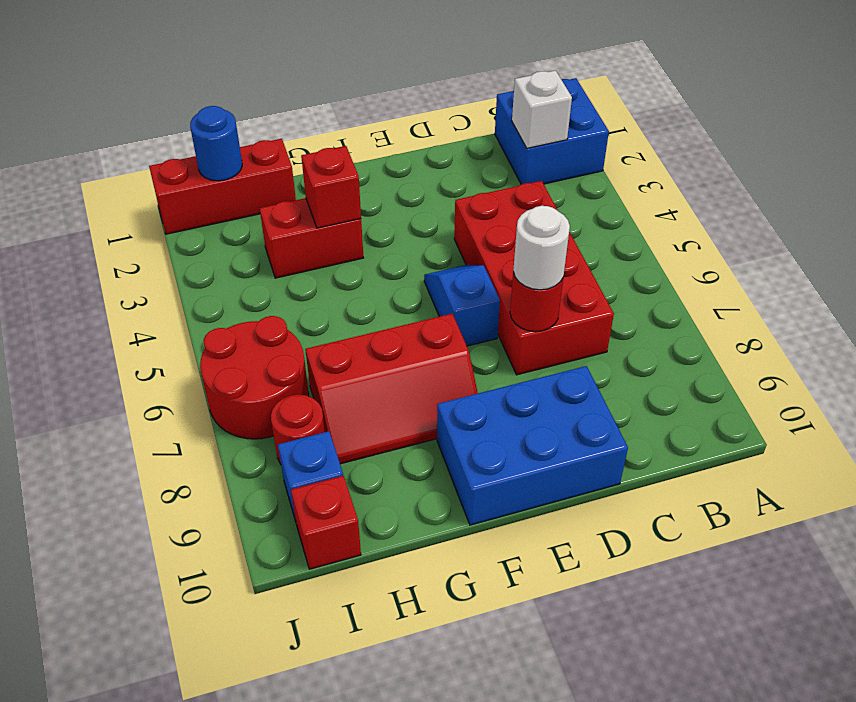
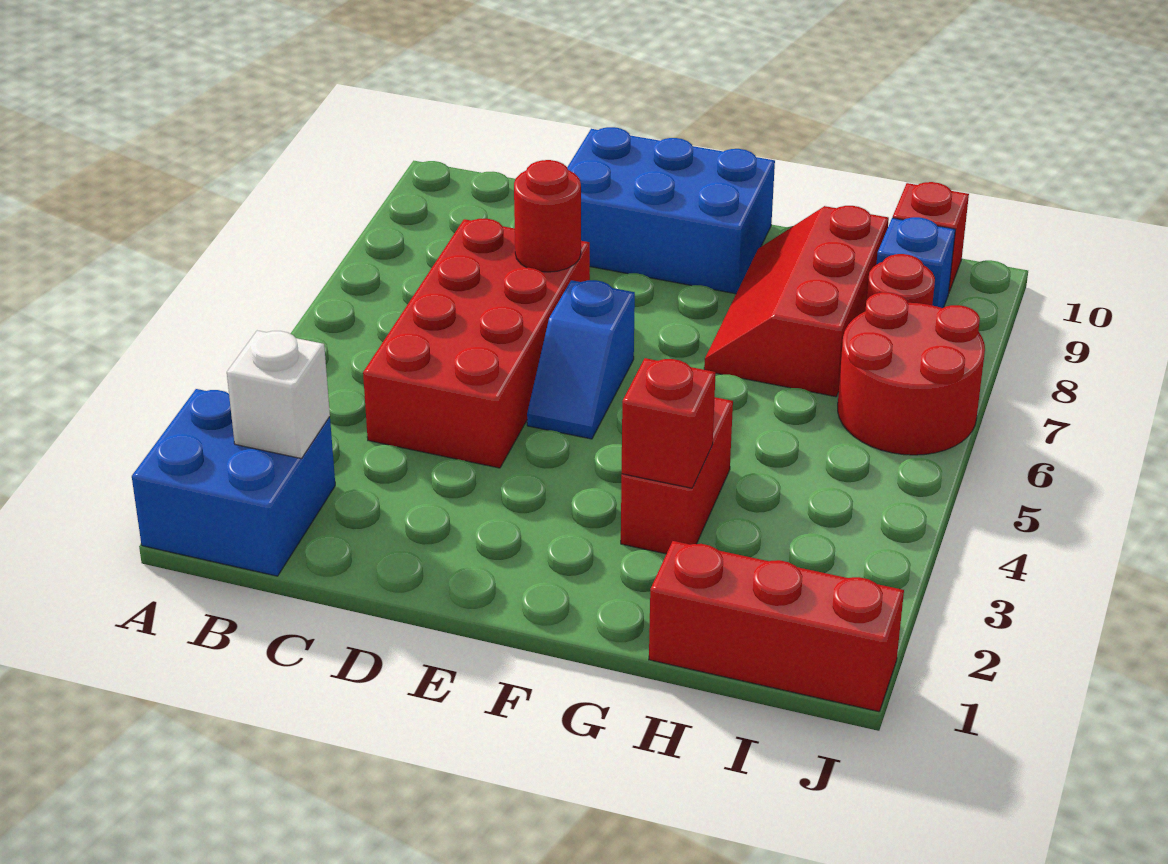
white round brick D7 level 3 -> none
red slope F7:H8 level 1 top 7 -> red slope G7:H9 level 1 top H
red brick G3:H3 level 1 -> red brick G3:G4 level 1
blue round brick I1 level 2 -> none

